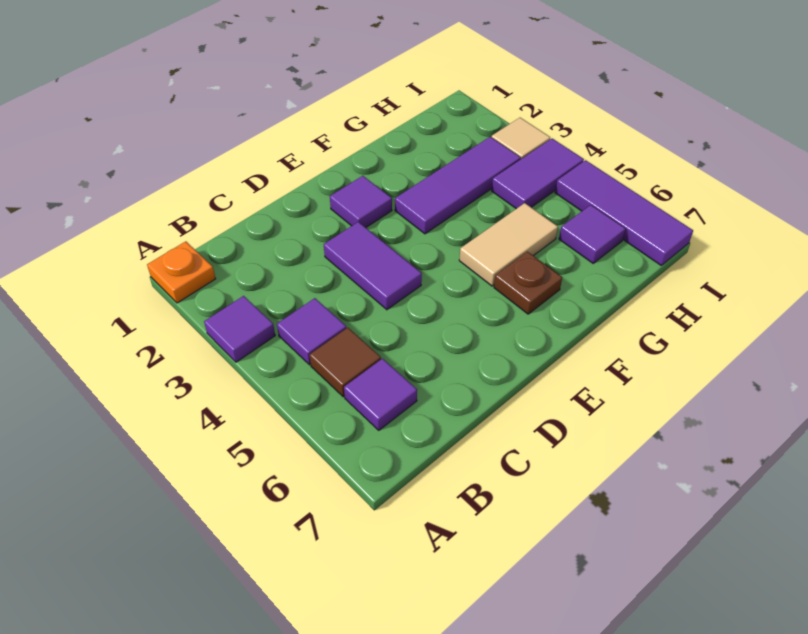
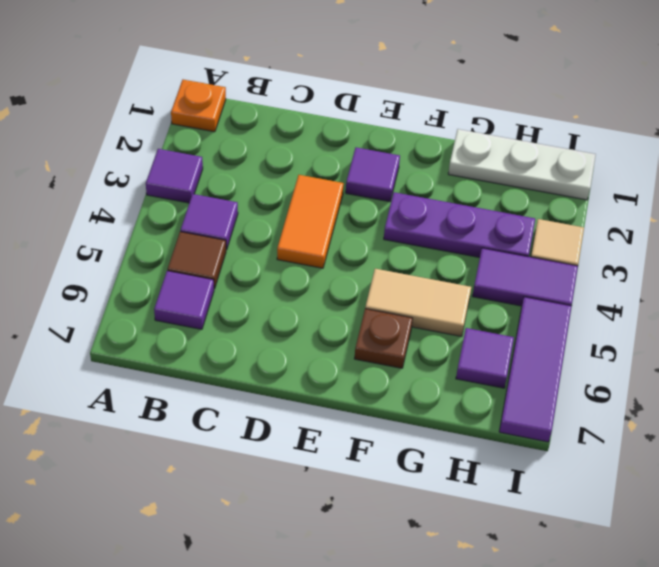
purple tile D3:D4 level 1 -> orange tile D3:D4 level 1
purple tile F3:H3 level 1 -> purple plate F3:H3 level 1
none -> white plate G1:I1 level 1

